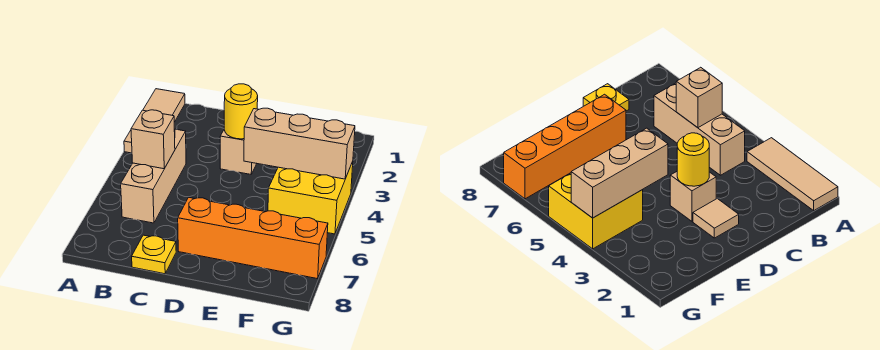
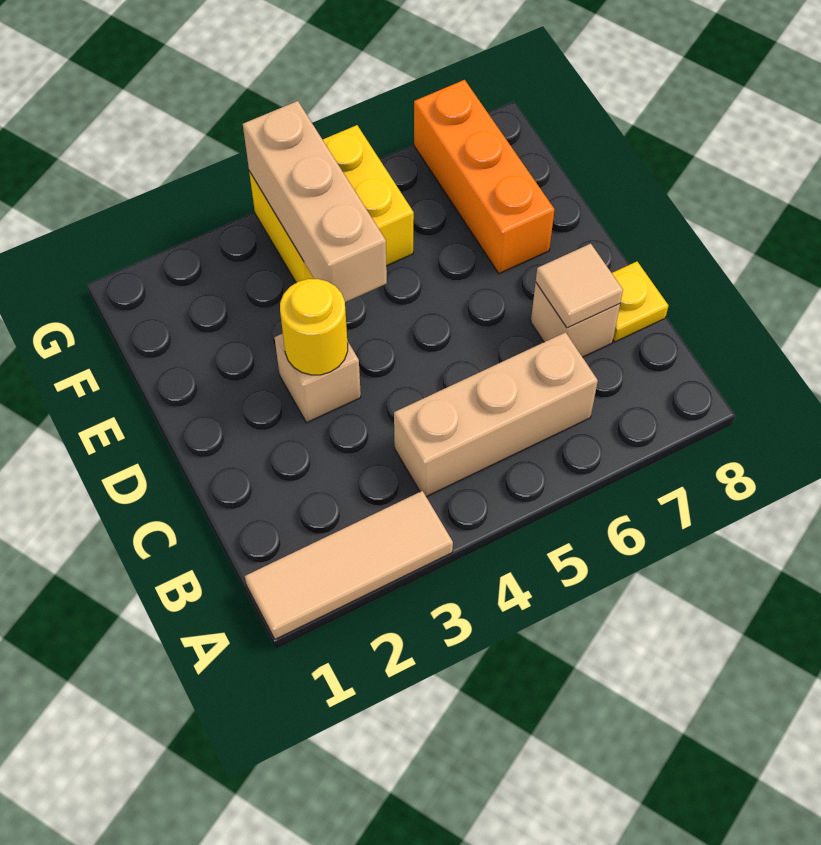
tan brick B5 level 2 -> tan brick C7 level 1
tan tile D2 level 1 -> tan tile C7 level 2
orange brick D7:G7 level 1 -> orange brick E7:G7 level 1

